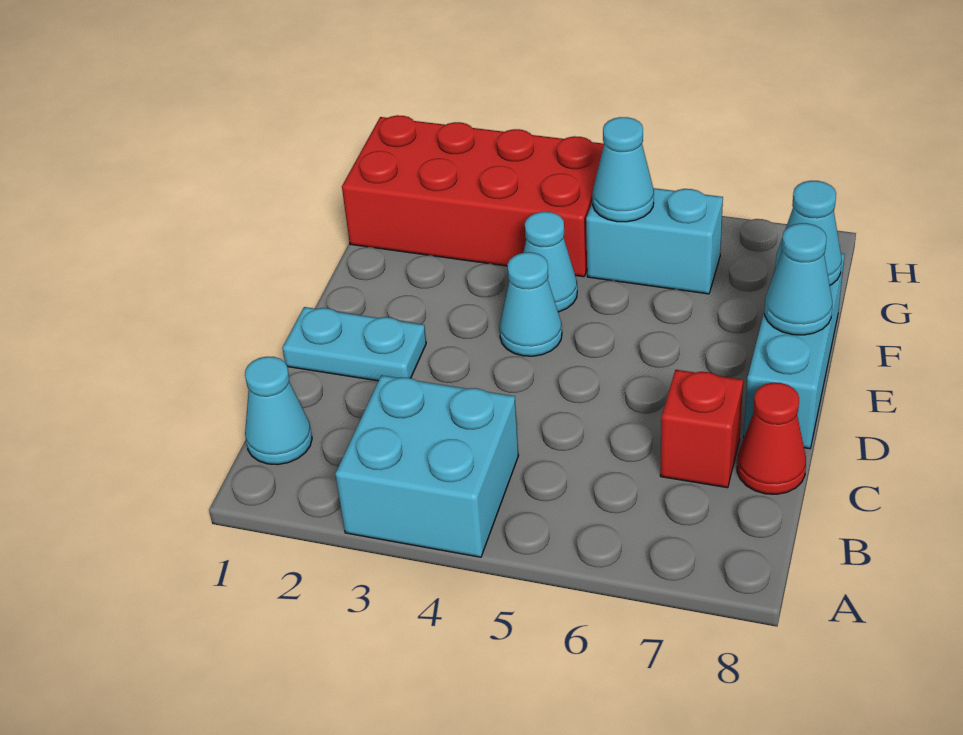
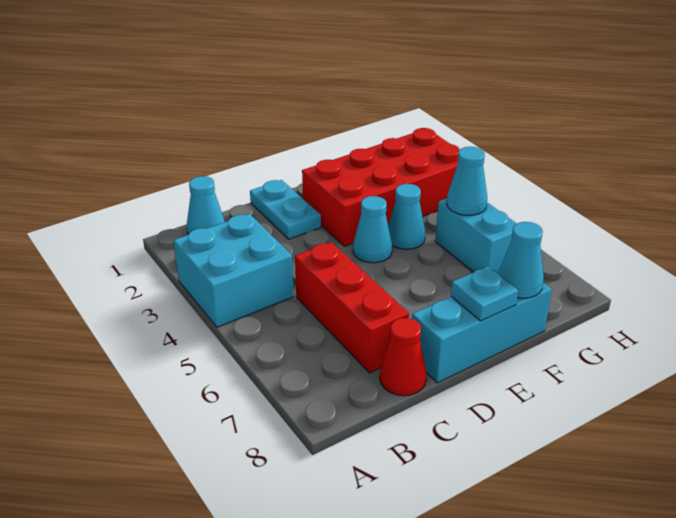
red brick C7 level 1 -> red brick C5:C7 level 1
cyan cone E8 level 2 -> cyan plate E8 level 2
red brick G1:H4 level 1 -> red brick E2:H3 level 1

